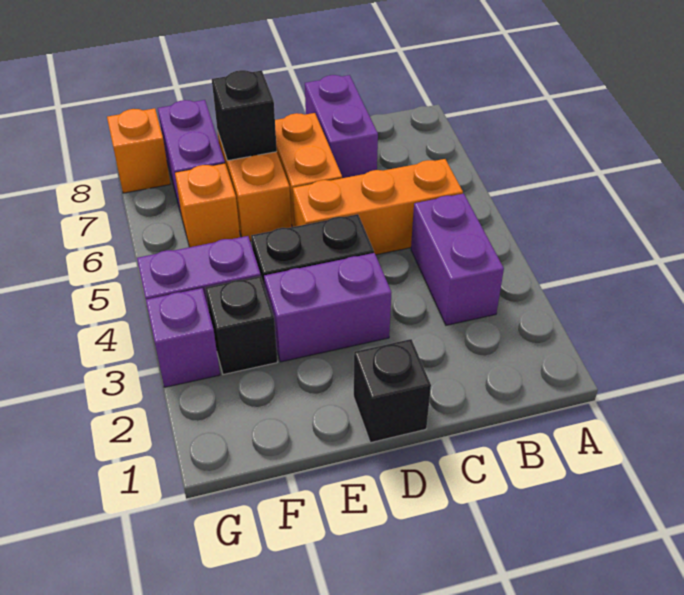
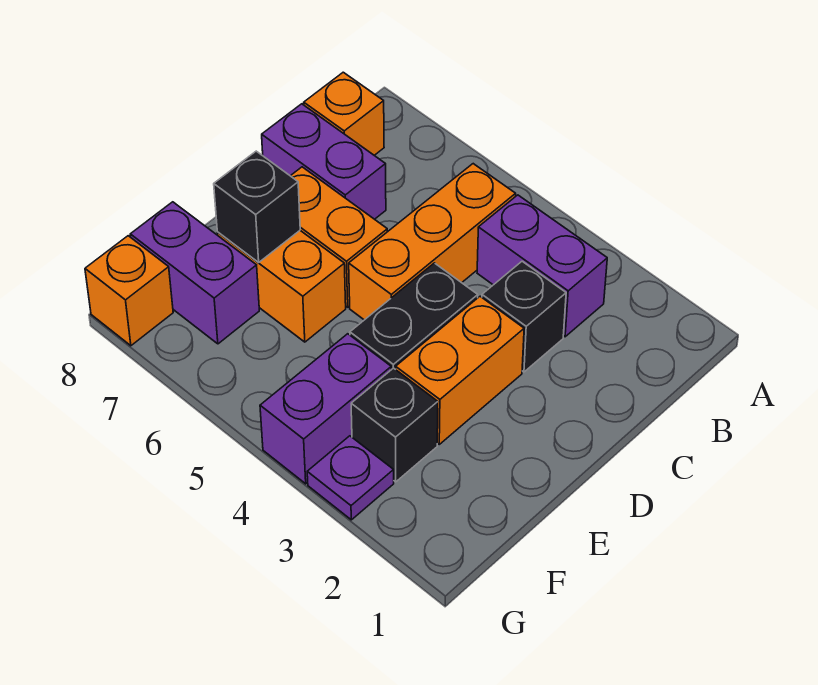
black brick D1 level 1 -> black brick C3 level 1
purple brick D3:E3 level 1 -> orange brick D3:E3 level 1
orange brick F6 level 1 -> orange brick B8 level 1
purple brick G3 level 1 -> purple plate G3 level 1

